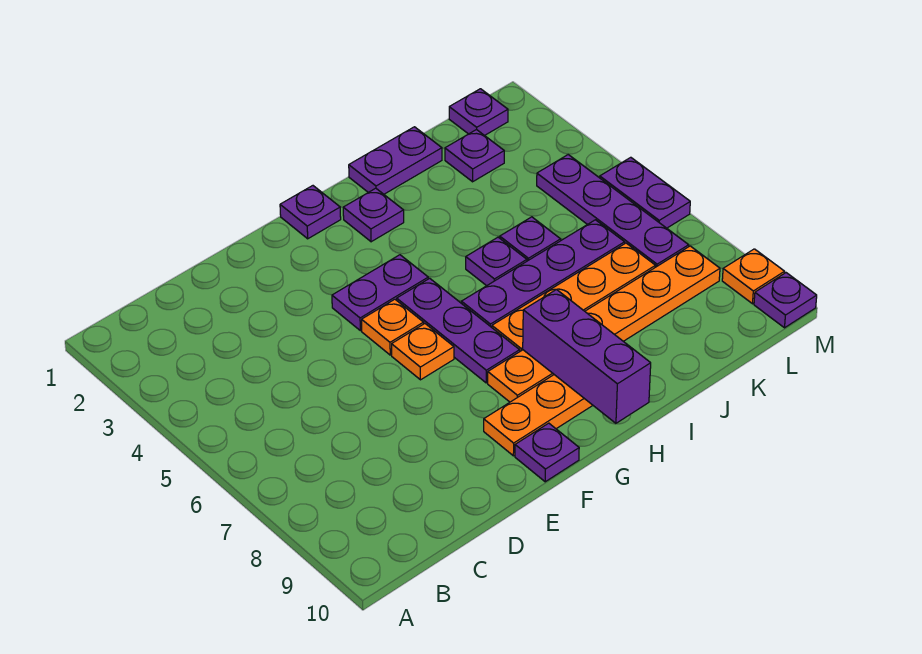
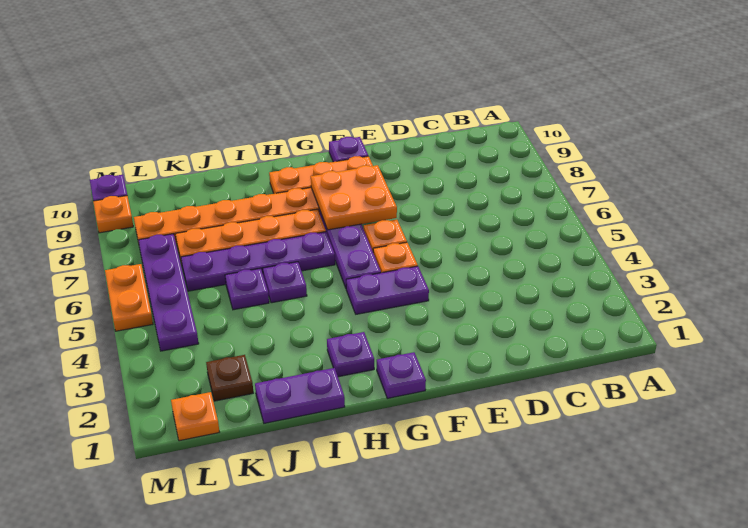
none -> orange plate F7:G8 level 2
purple brick H8:H10 level 2 -> none
purple plate K2 level 1 -> brown plate K2 level 1
purple plate L1 level 1 -> orange plate L1 level 1
purple plate M5:M6 level 1 -> orange plate M5:M6 level 1

